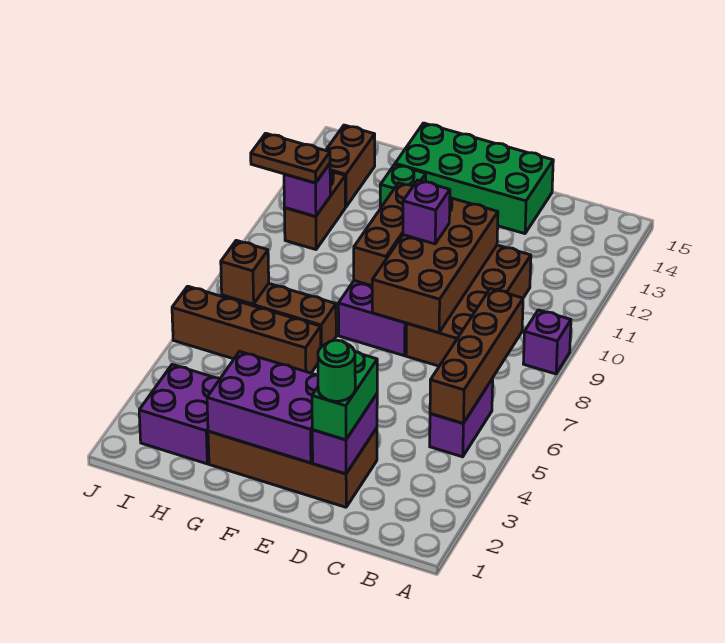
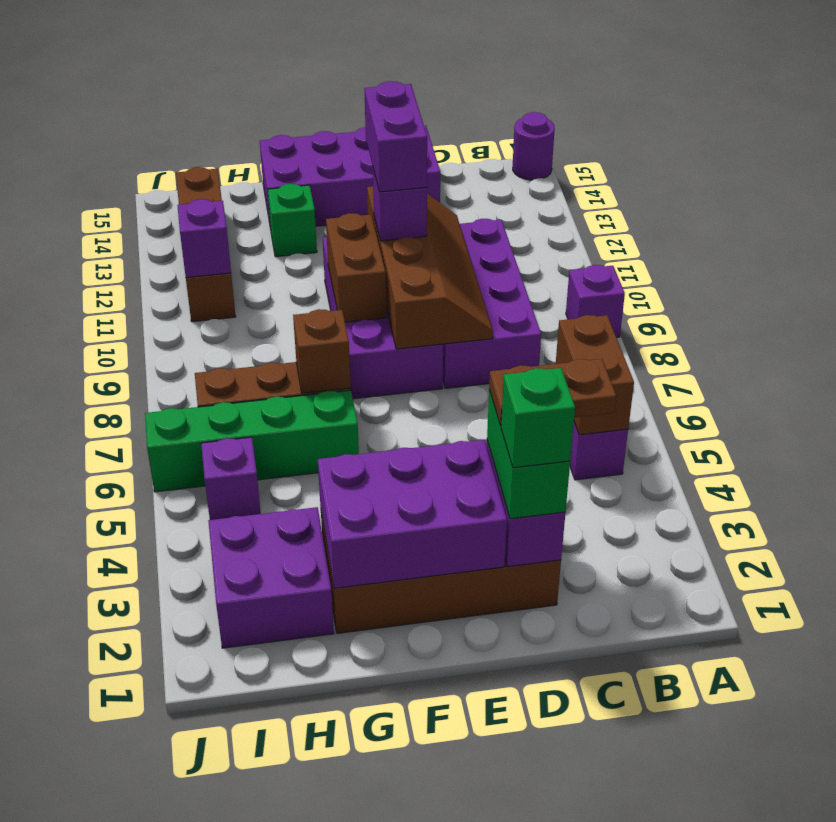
none -> purple round brick A15 level 1
brown brick B5:B8 level 2 -> brown brick B5:B6 level 2
brown brick C8:D11 level 1 -> purple brick C8:D11 level 1
green round brick D2 level 4 -> green brick D2 level 4
brown brick D8:E11 level 2 -> brown slope D8:E11 level 2 top E
green brick D14:G15 level 1 -> purple brick D14:G15 level 1
none -> purple brick E10:E11 level 4
brown brick F9:F11 level 2 -> brown brick F9:F10 level 2
brown brick G6:J6 level 1 -> green brick G6:J6 level 1
none -> purple brick I5 level 1
brown brick I7 level 2 -> brown brick G7 level 2
brown plate I11:J11 level 3 -> brown plate C3:D3 level 4

